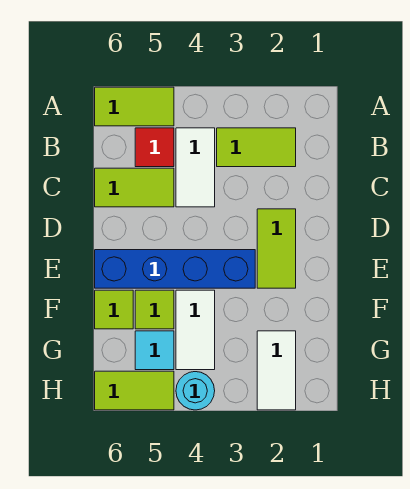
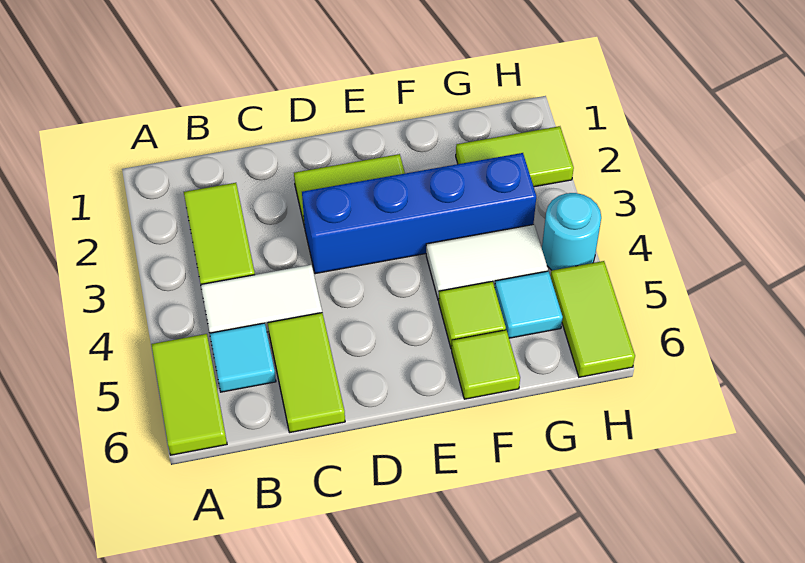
red tile B5 level 1 -> cyan tile B5 level 1
blue brick E3:E6 level 1 -> blue brick D3:G3 level 1
white tile G2:H2 level 1 -> lime tile G2:H2 level 1

